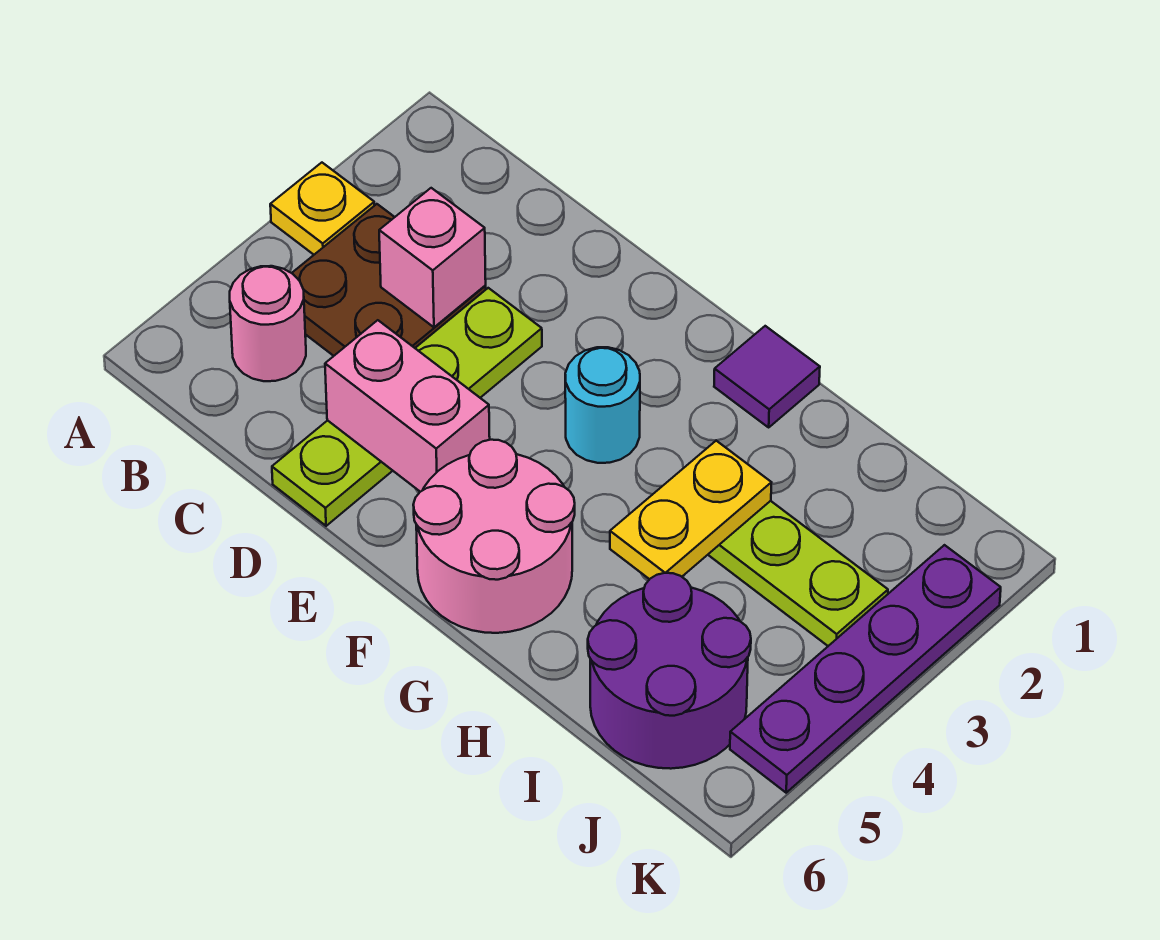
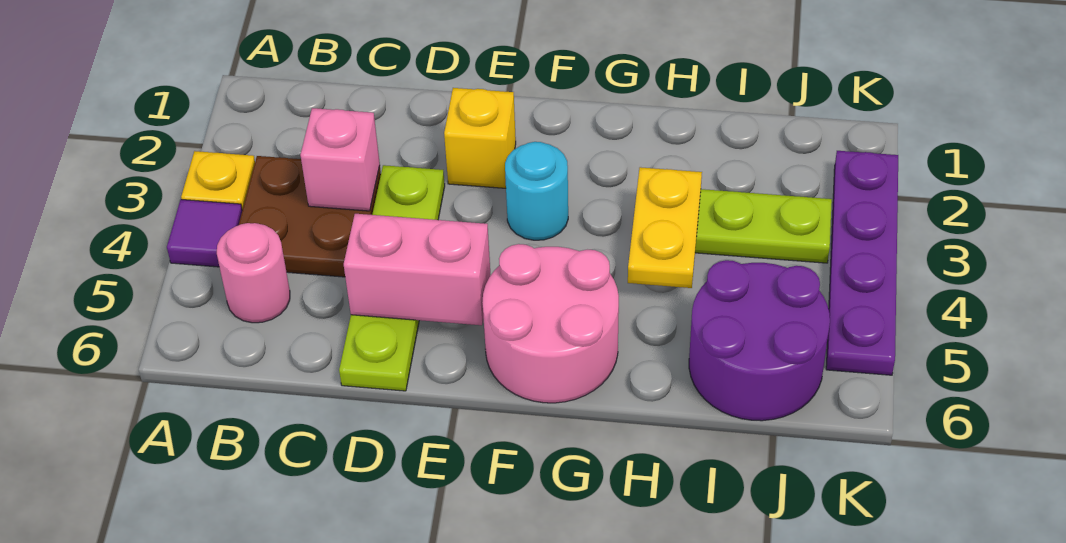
none -> yellow brick E2 level 1
purple tile G1 level 1 -> purple tile A4 level 1

